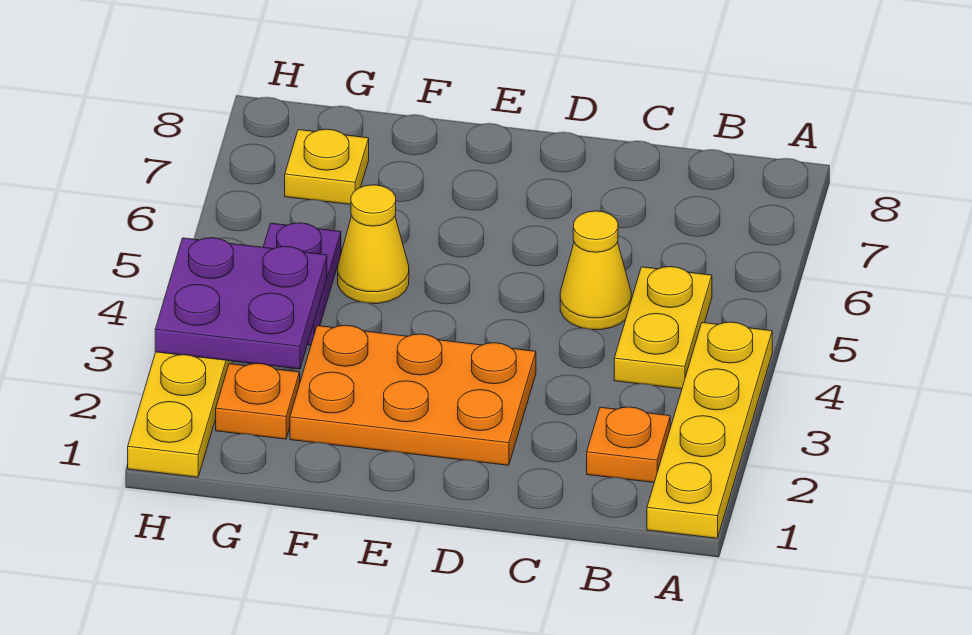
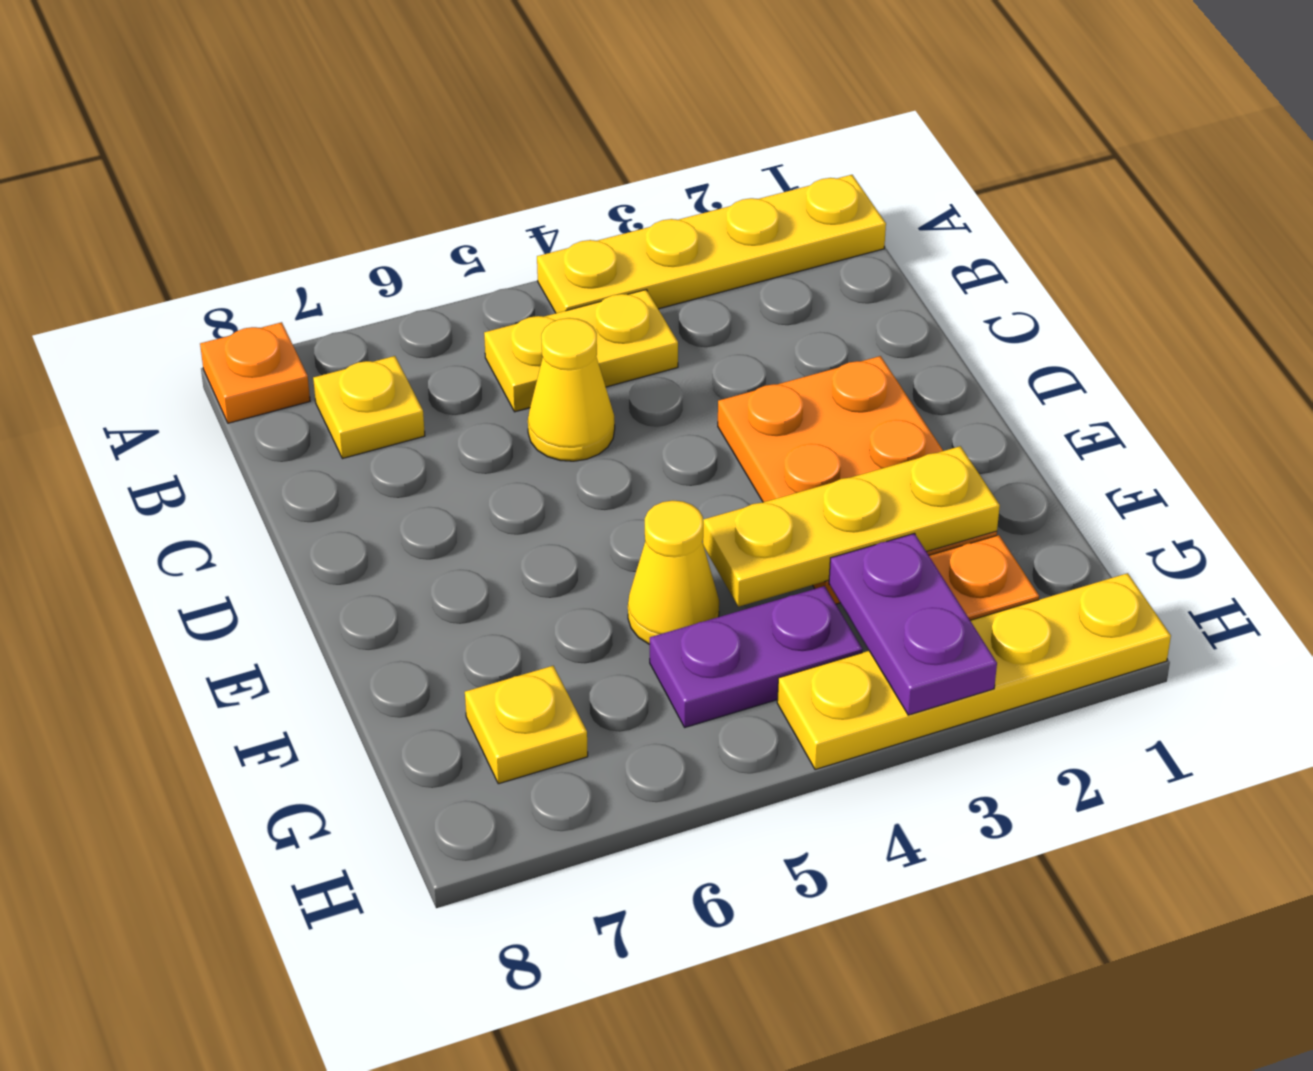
orange plate B2 level 1 -> orange plate A8 level 1
none -> yellow plate B7 level 1
none -> yellow plate F2:F4 level 2
purple plate G3:H4 level 2 -> purple plate G3:H3 level 2

